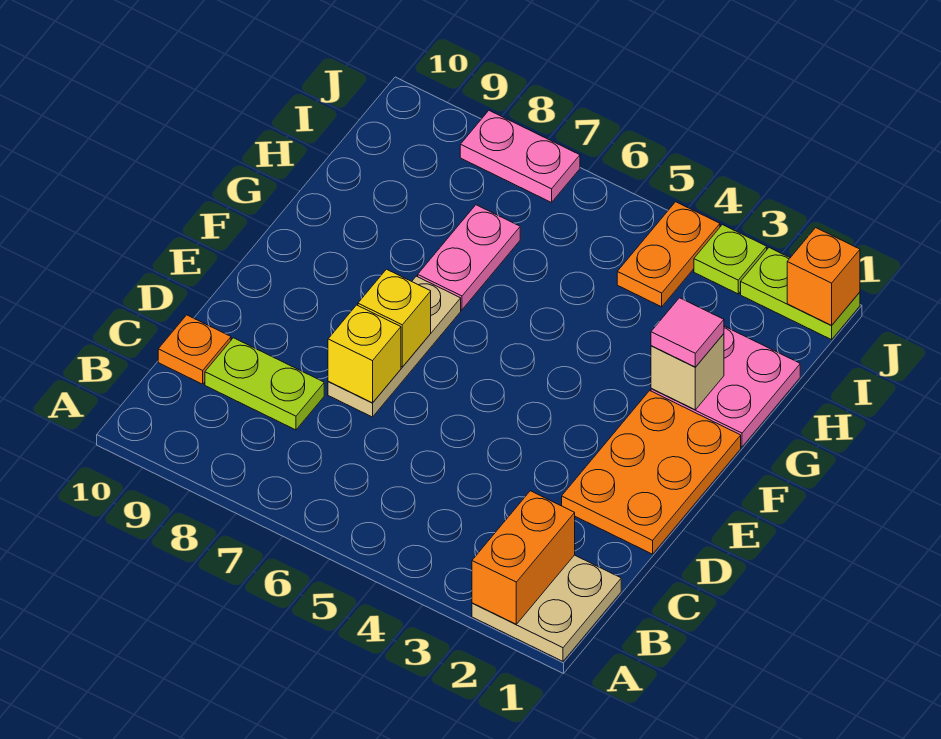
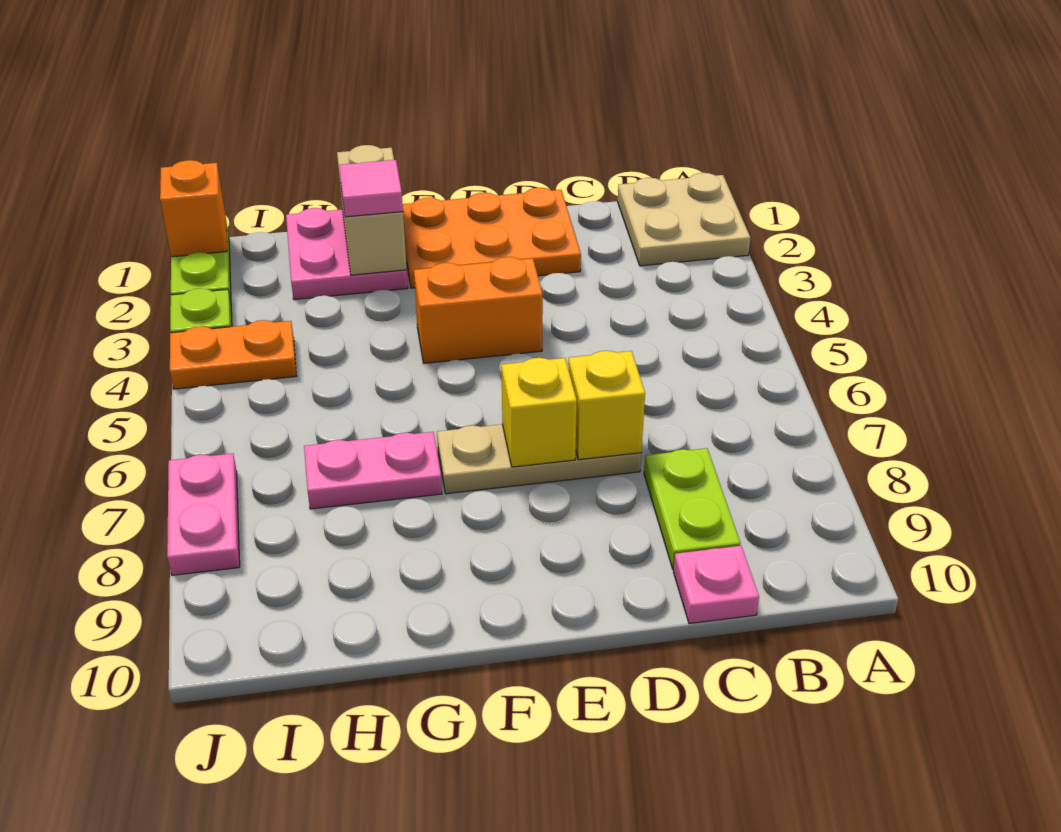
orange brick A2:B2 level 2 -> orange brick E4:F4 level 1
orange plate C10 level 1 -> pink plate C10 level 1
tan brick G2 level 2 -> tan brick G1:G2 level 2

